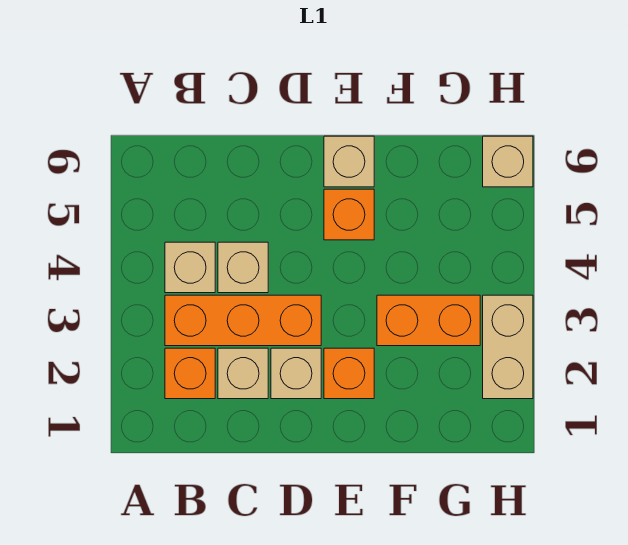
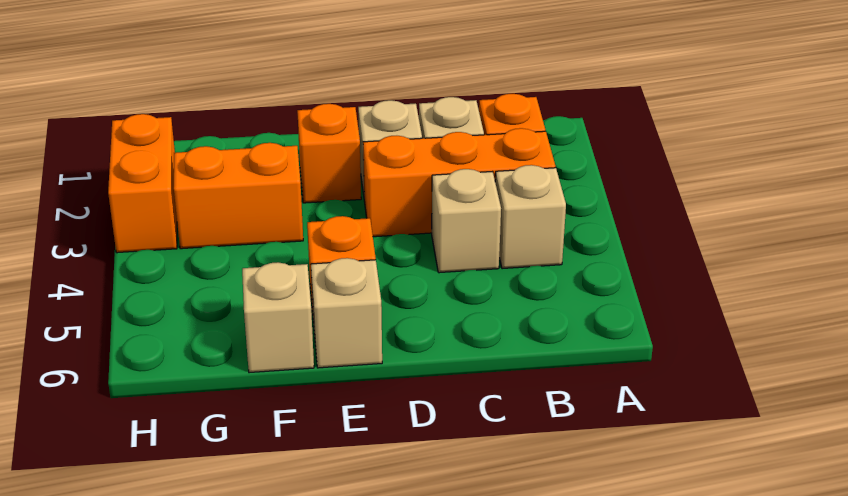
tan brick H2:H3 level 1 -> orange brick H2:H3 level 1
tan brick H6 level 1 -> tan brick F6 level 1

